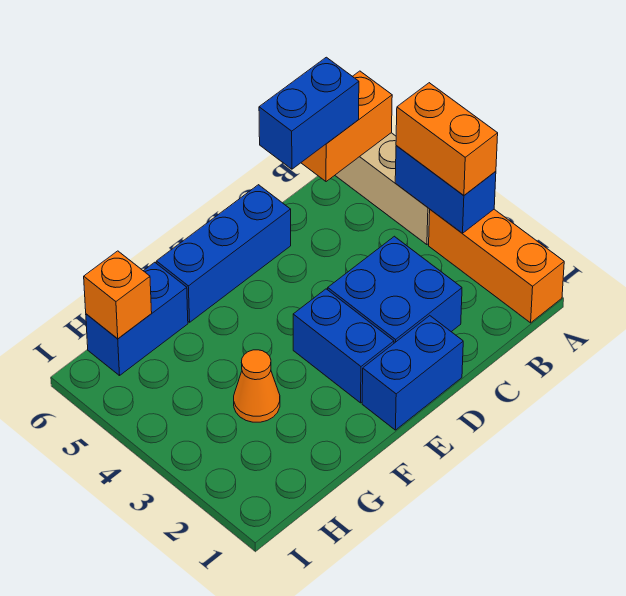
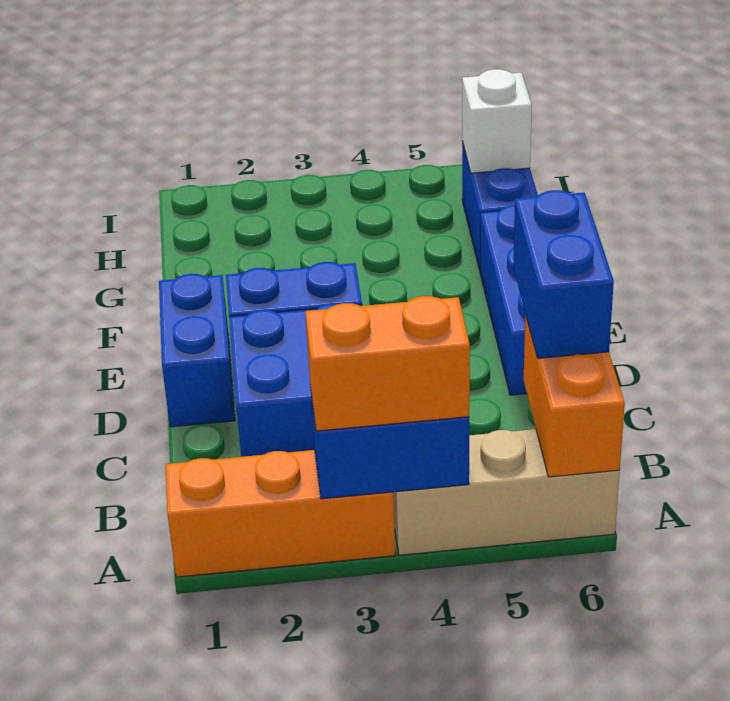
orange cone G3 level 1 -> none
orange brick H6 level 2 -> white brick H6 level 2

